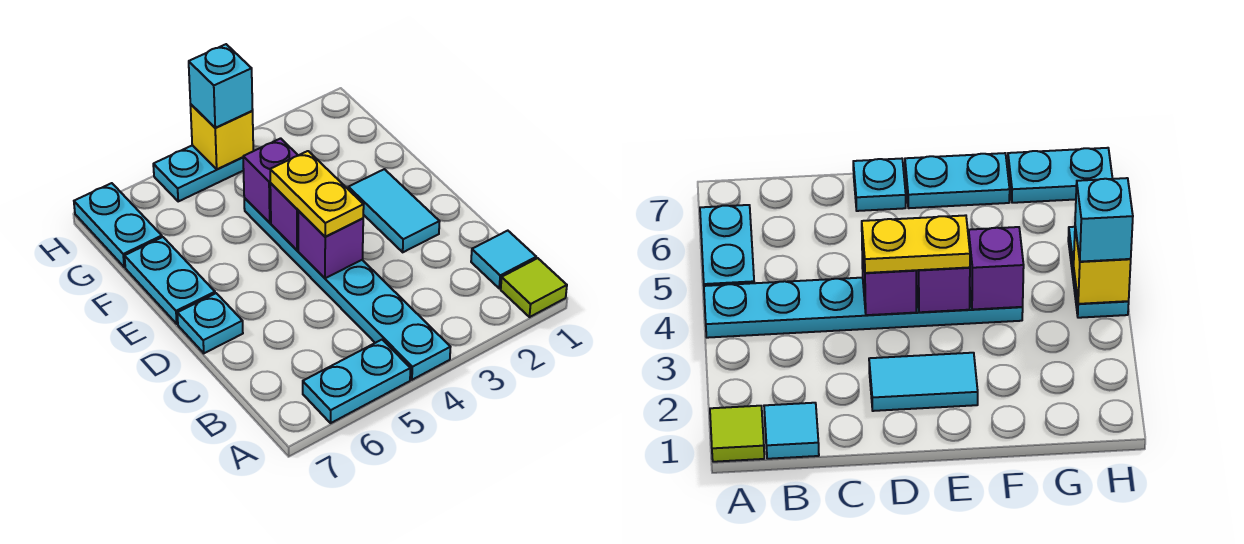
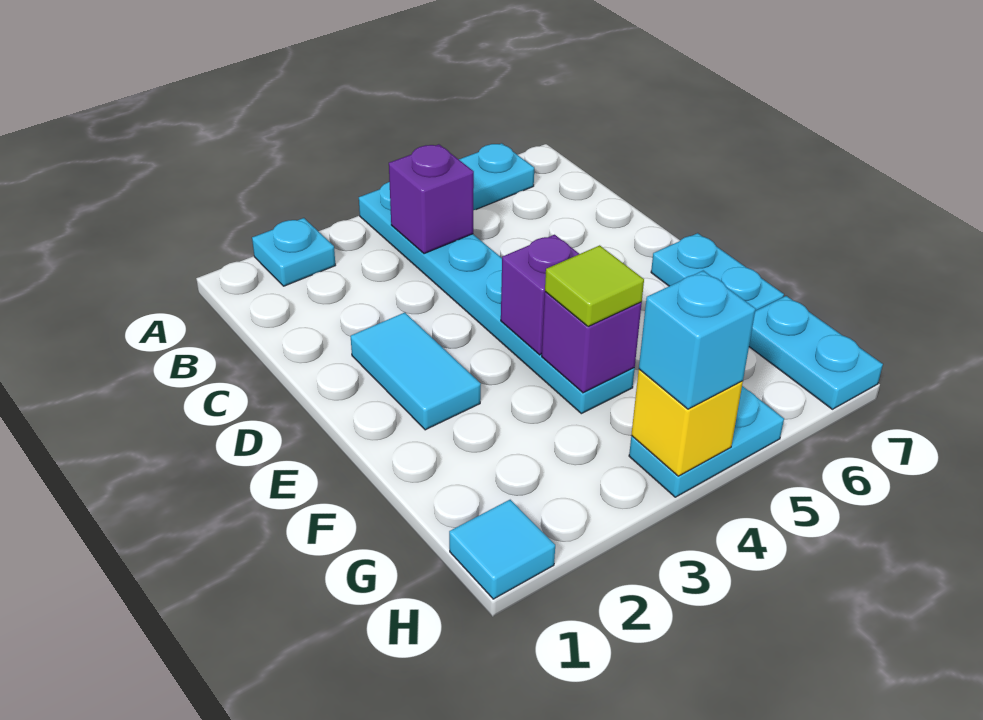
lime tile A1 level 1 -> lime tile F4 level 3
cyan tile B1 level 1 -> cyan tile H1 level 1
purple brick D4 level 2 -> purple brick B4 level 2
yellow plate D4:E4 level 3 -> none
cyan plate D7 level 1 -> cyan plate A2 level 1

